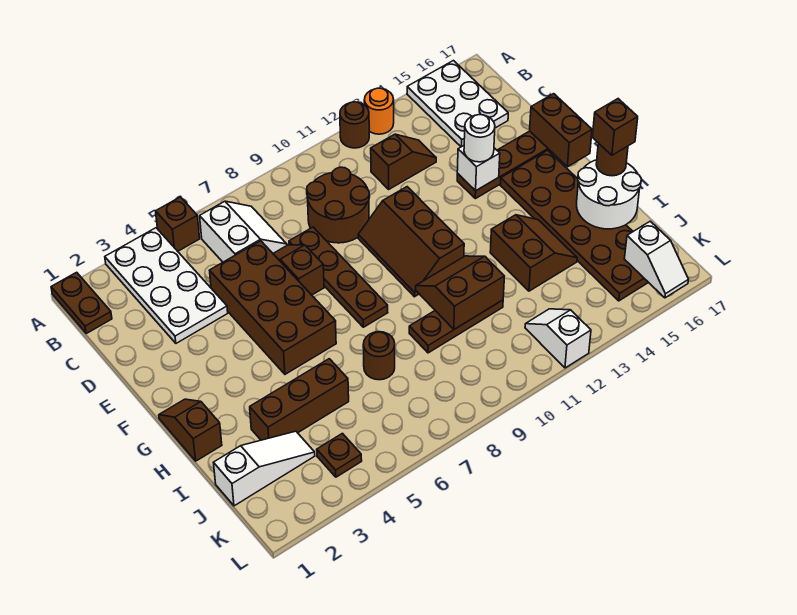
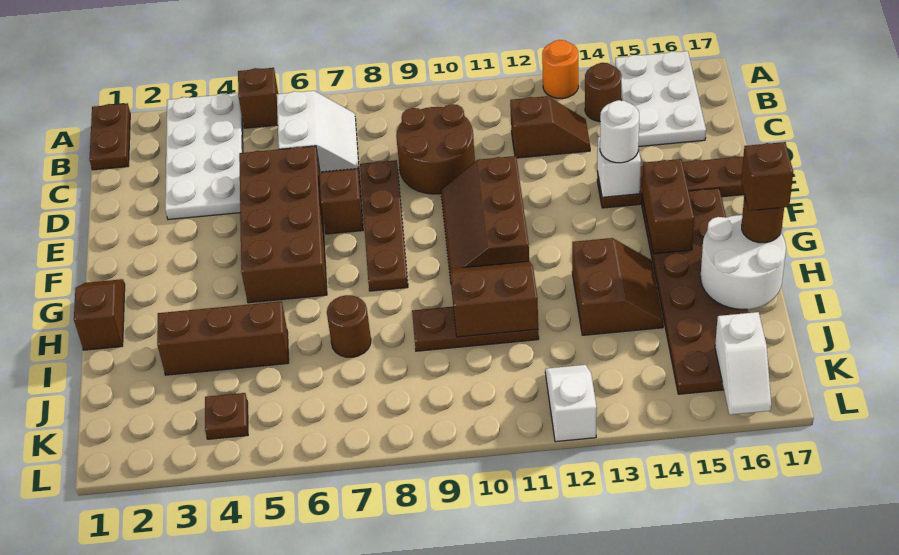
brown round brick A12 level 1 -> brown round brick B14 level 1
brown brick E17:F17 level 2 -> brown brick F15:G15 level 2
white slope J1:J3 level 1 top 1 -> none

